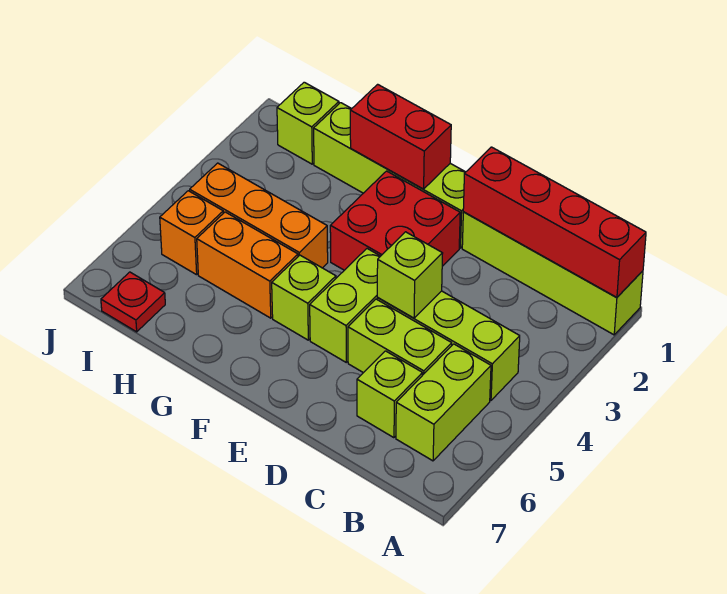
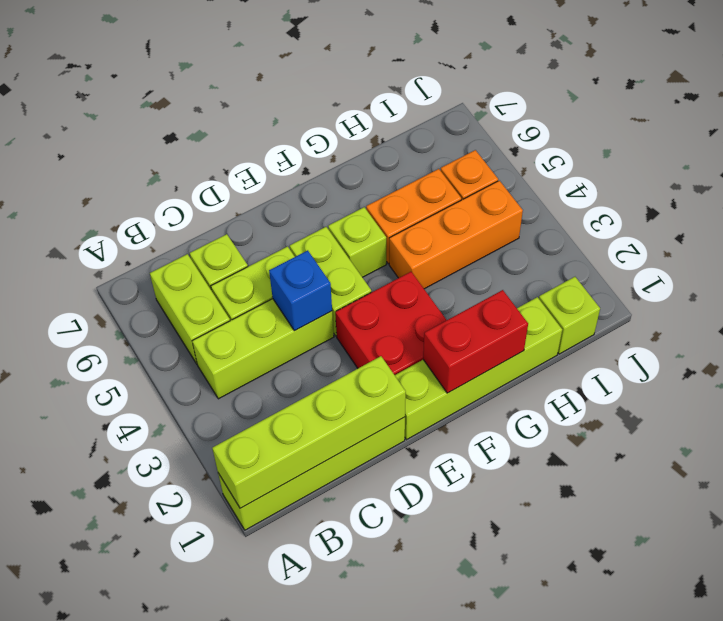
red brick A1:D1 level 2 -> lime brick A1:D1 level 2
lime brick D4 level 2 -> blue brick D4 level 2
red plate I7 level 1 -> none

